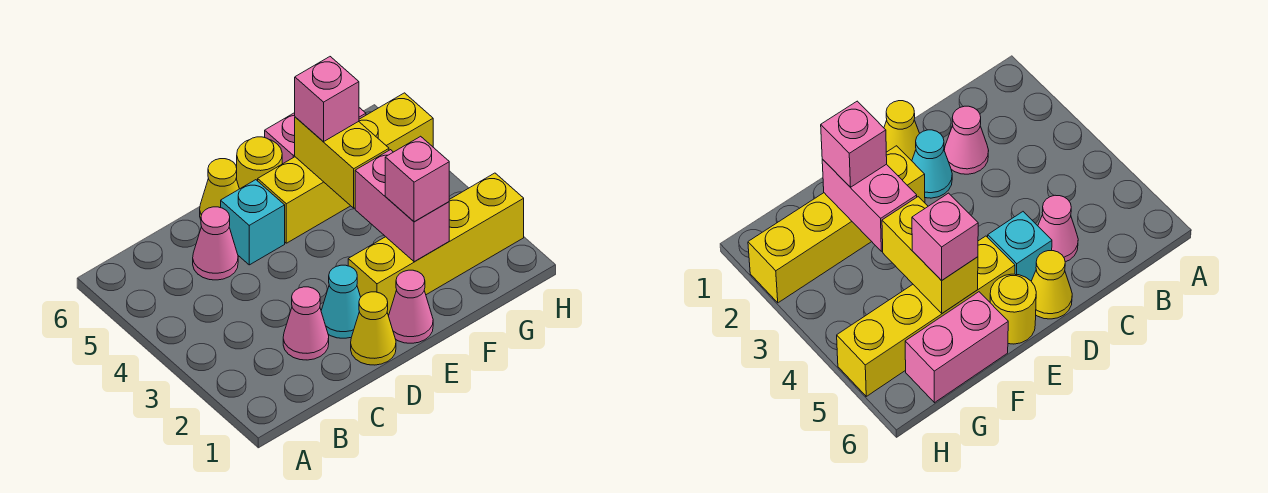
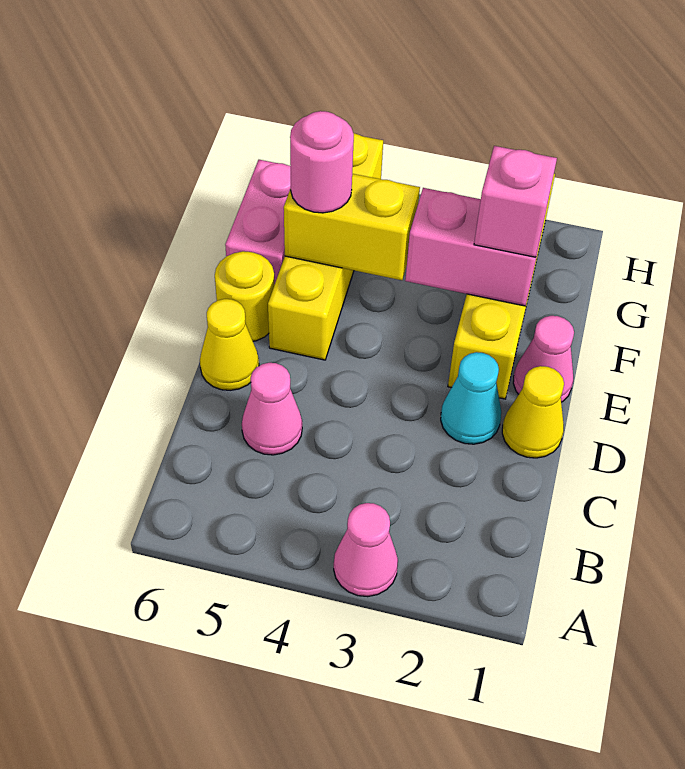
pink cone C2 level 1 -> pink cone A3 level 1
cyan brick D5 level 1 -> none
pink brick F5 level 3 -> pink round brick F5 level 3

